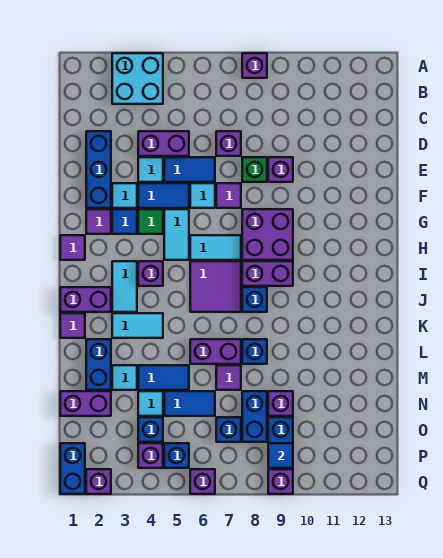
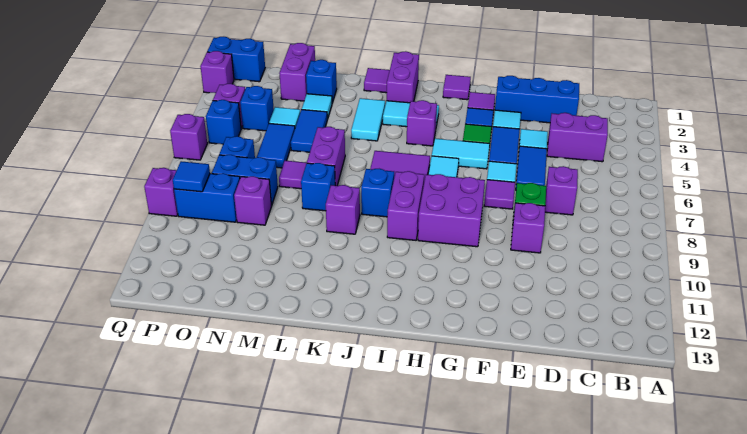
cyan brick A3:B4 level 1 -> none
purple brick A8 level 1 -> purple brick K9 level 1
purple brick D4:D5 level 1 -> purple brick C4:D4 level 1
blue brick L2:M2 level 1 -> blue brick M2 level 1

